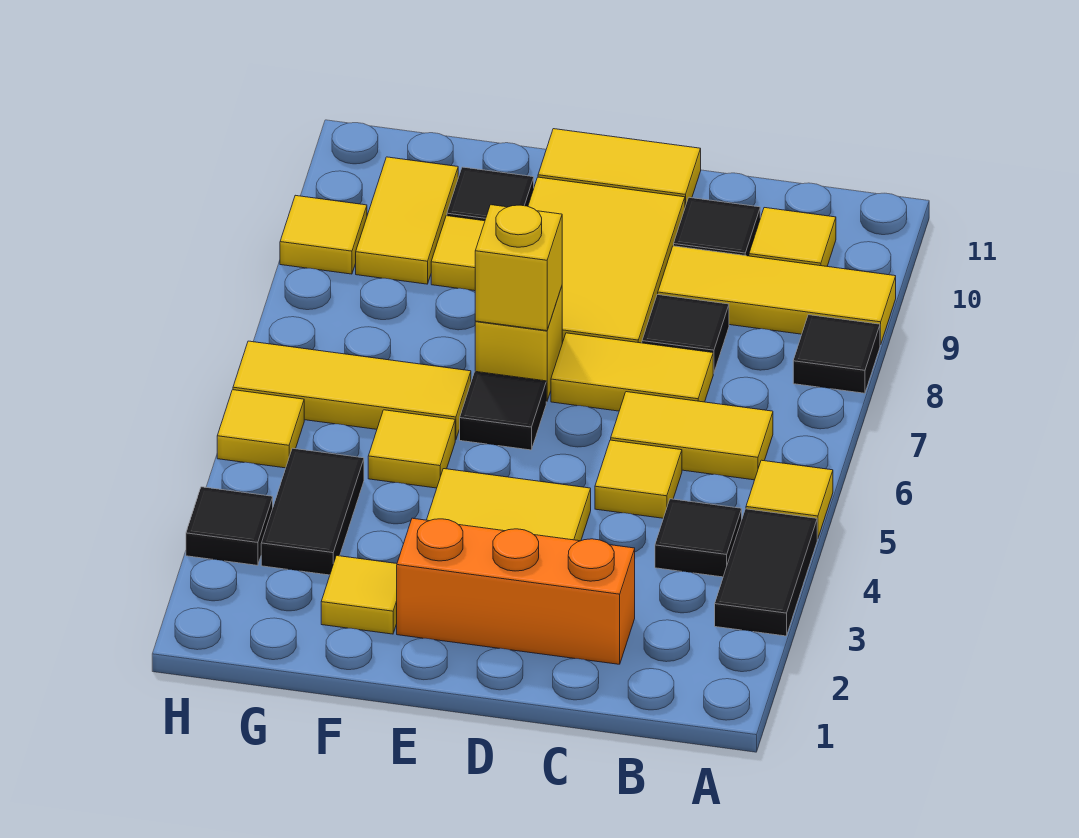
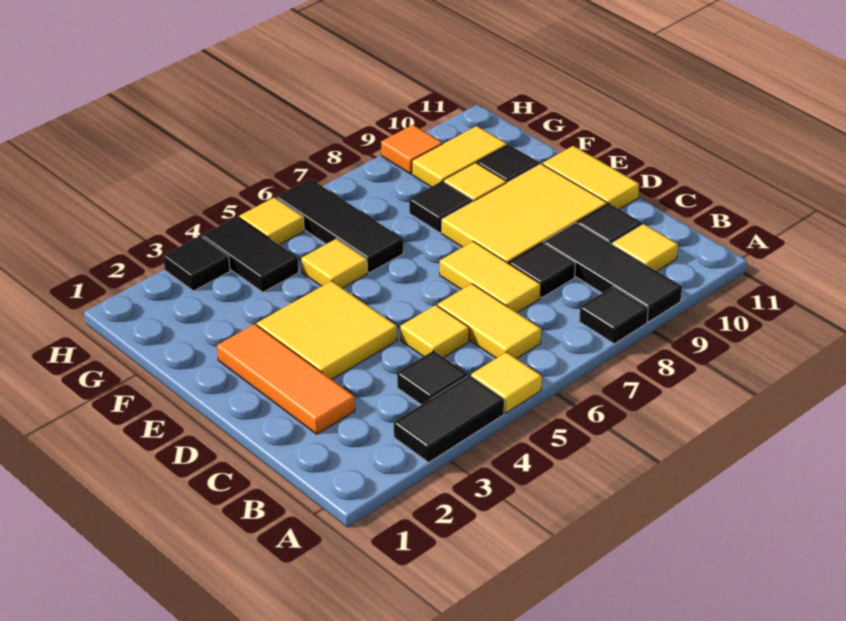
yellow tile A9:C9 level 1 -> black tile A9:C9 level 1
orange brick C2:E2 level 1 -> orange tile C2:E2 level 1
black tile E6 level 1 -> black tile F8 level 1
yellow brick E7 level 1 -> none
yellow brick E7 level 2 -> none
yellow tile F2 level 1 -> none
yellow tile F6:H6 level 1 -> black tile F6:H6 level 1
black tile G3:G4 level 1 -> black tile G4:H4 level 1
yellow tile H9 level 1 -> orange tile H9 level 1

